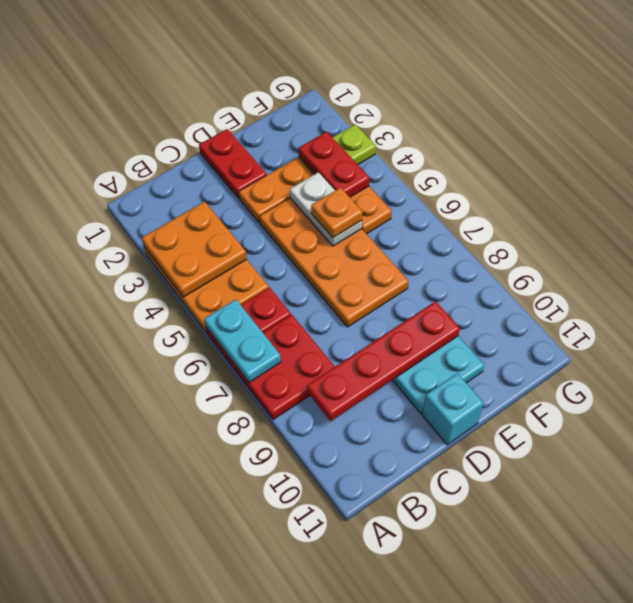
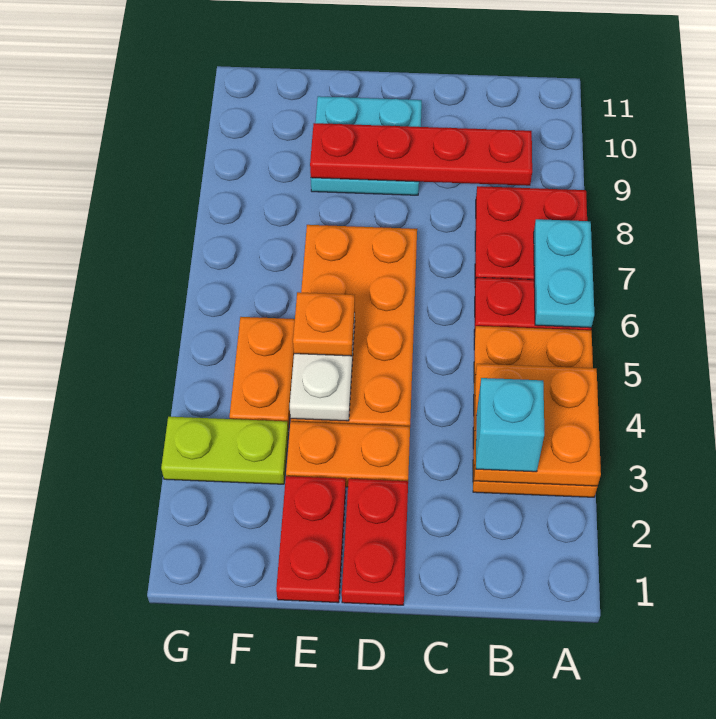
cyan brick D11 level 1 -> cyan brick B3 level 3
red plate F3:F4 level 2 -> red plate E1:E2 level 1

